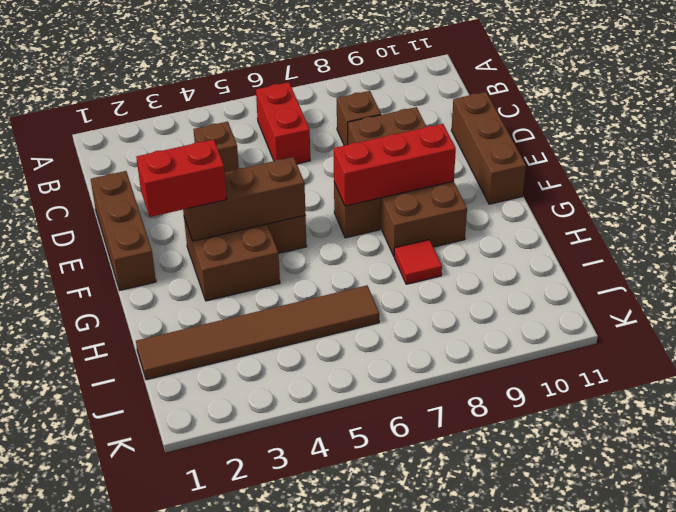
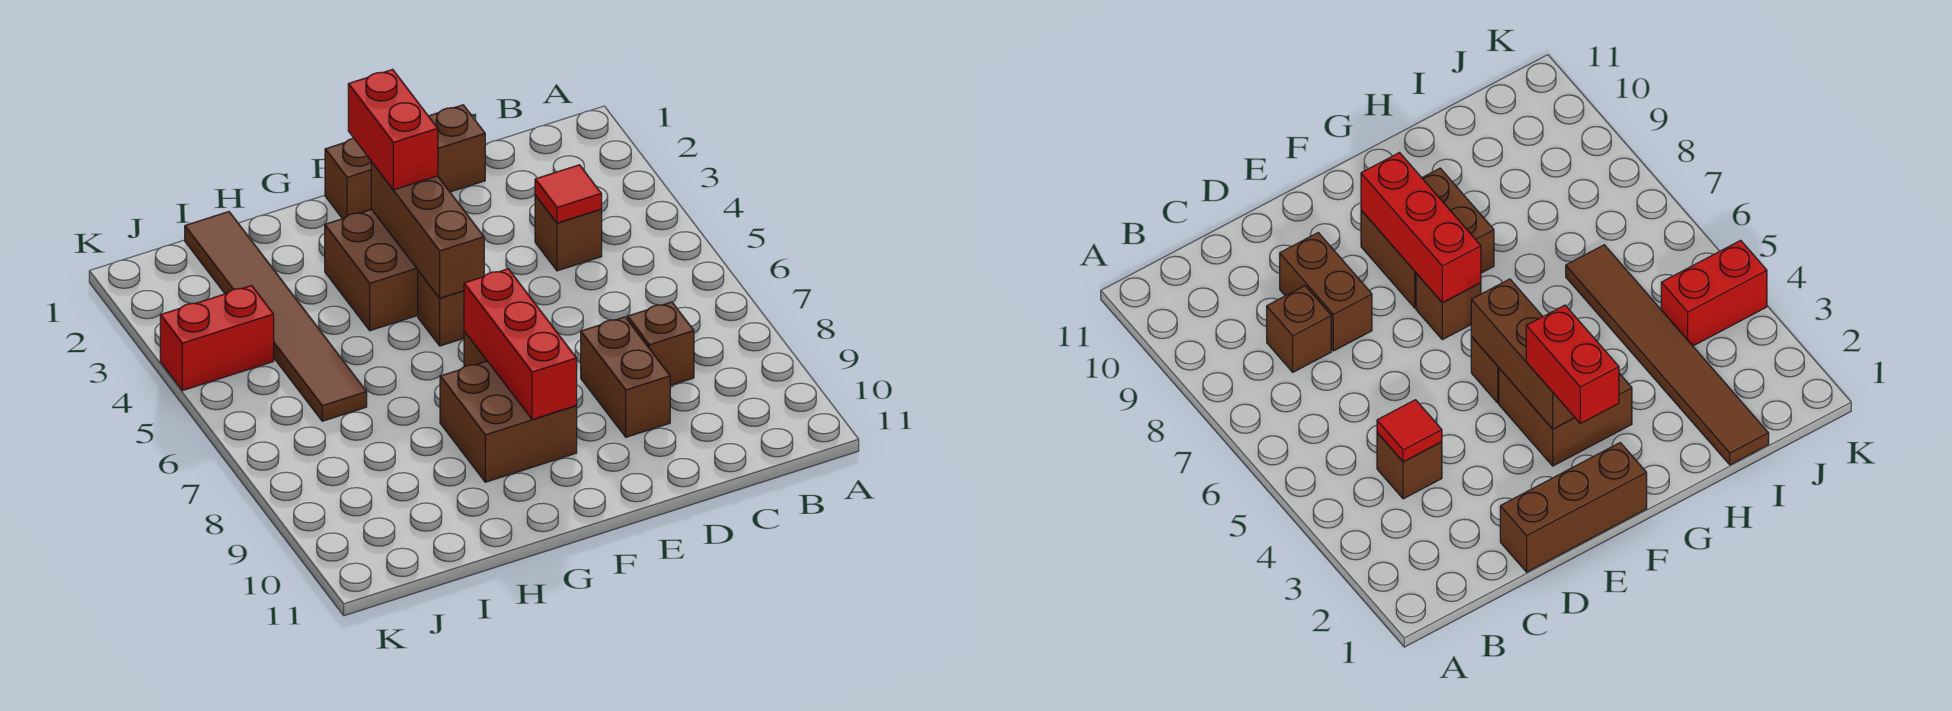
red brick B6:C6 level 1 -> red brick J4:K4 level 1
brown brick D11:F11 level 1 -> none
red tile H8 level 1 -> red tile C4 level 2

